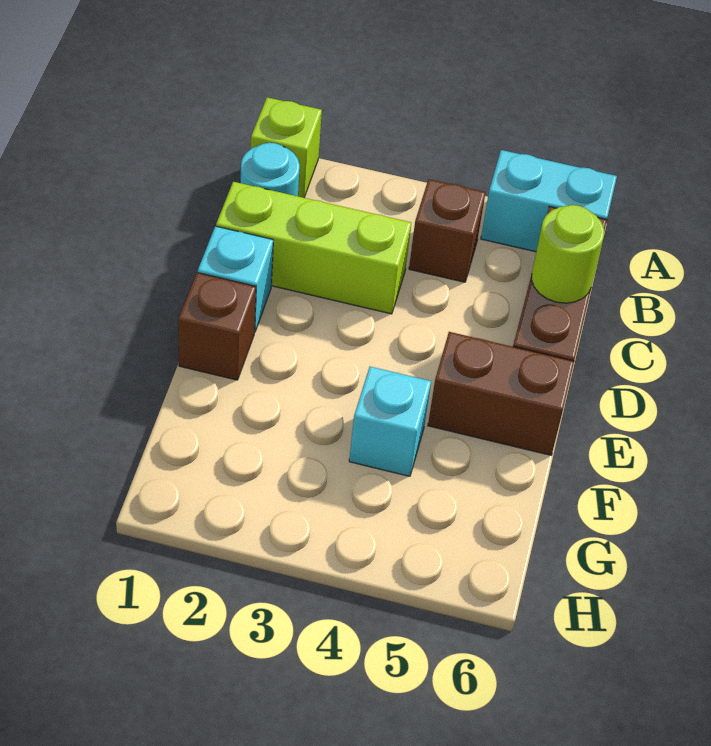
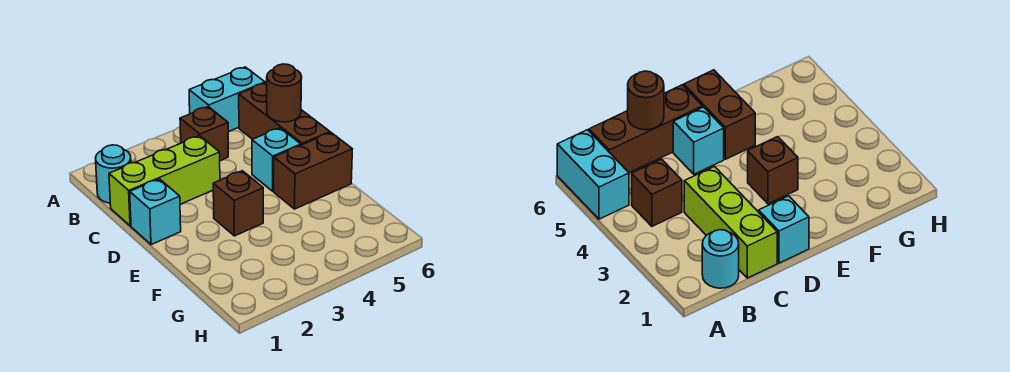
lime brick A1 level 1 -> none
lime round brick C6 level 2 -> brown round brick C6 level 2
brown brick E1 level 1 -> brown brick E3 level 1
cyan brick F4 level 1 -> cyan brick D5 level 1

